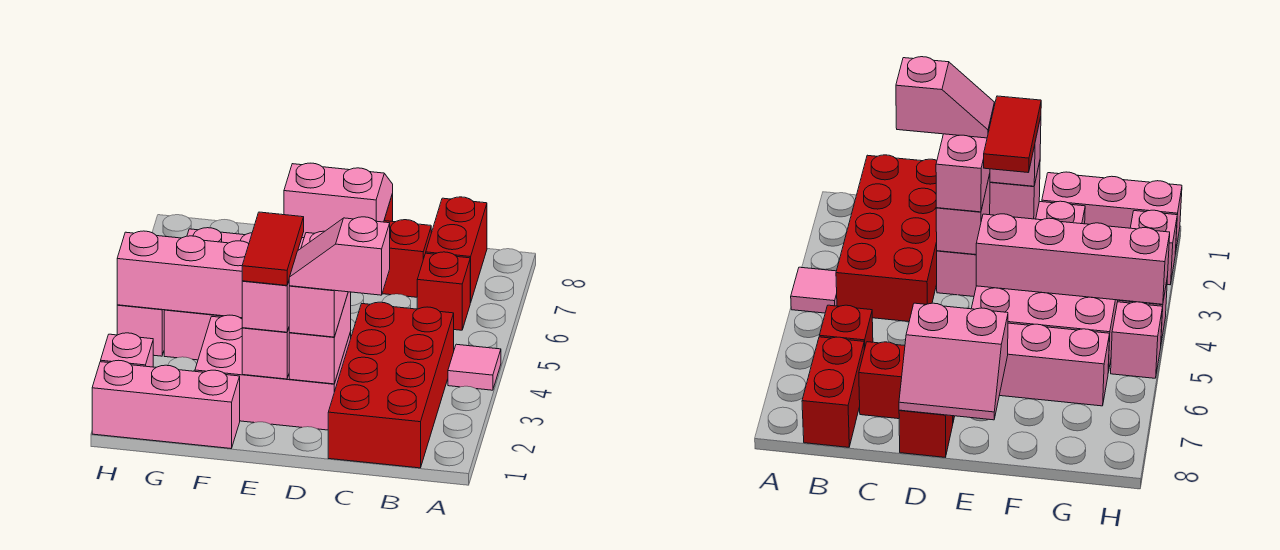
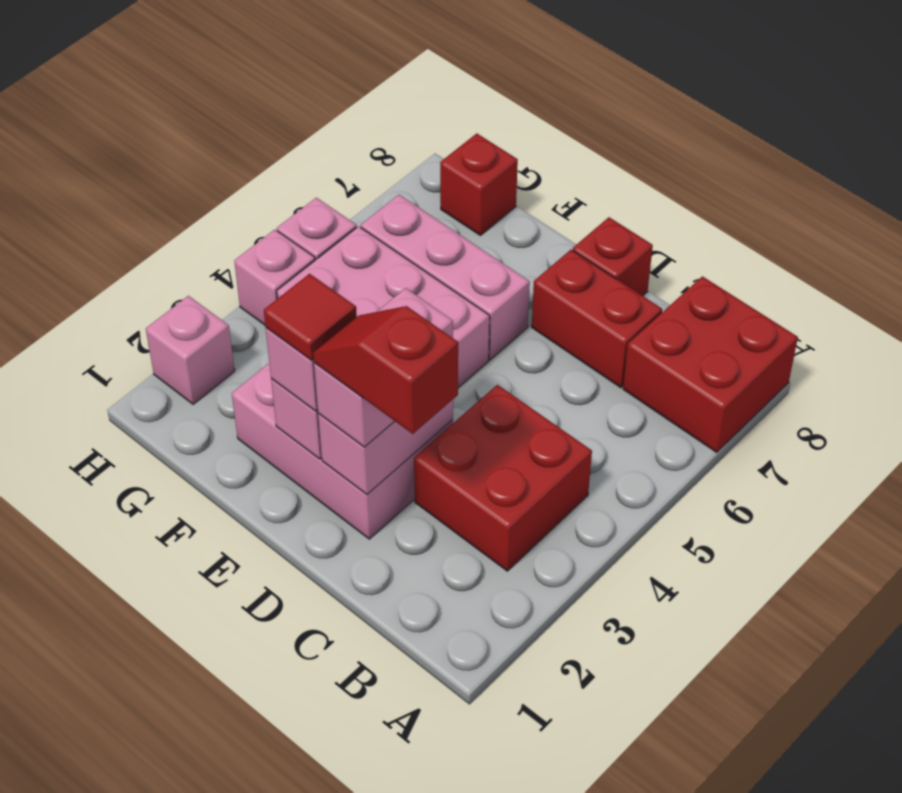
pink tile A4 level 1 -> none
red brick B1:C4 level 1 -> red brick B3:C4 level 1
red brick B6 level 1 -> red brick G8 level 1
red brick B7:B8 level 1 -> red brick A7:B8 level 1
pink slope C2:D2 level 4 top C -> red slope C2:D2 level 4 top C
pink slope D7:E8 level 2 top 7 -> none
red tile E2:E3 level 4 -> red tile E2 level 4
pink brick E4:H4 level 2 -> none
pink brick F1:H1 level 1 -> none

